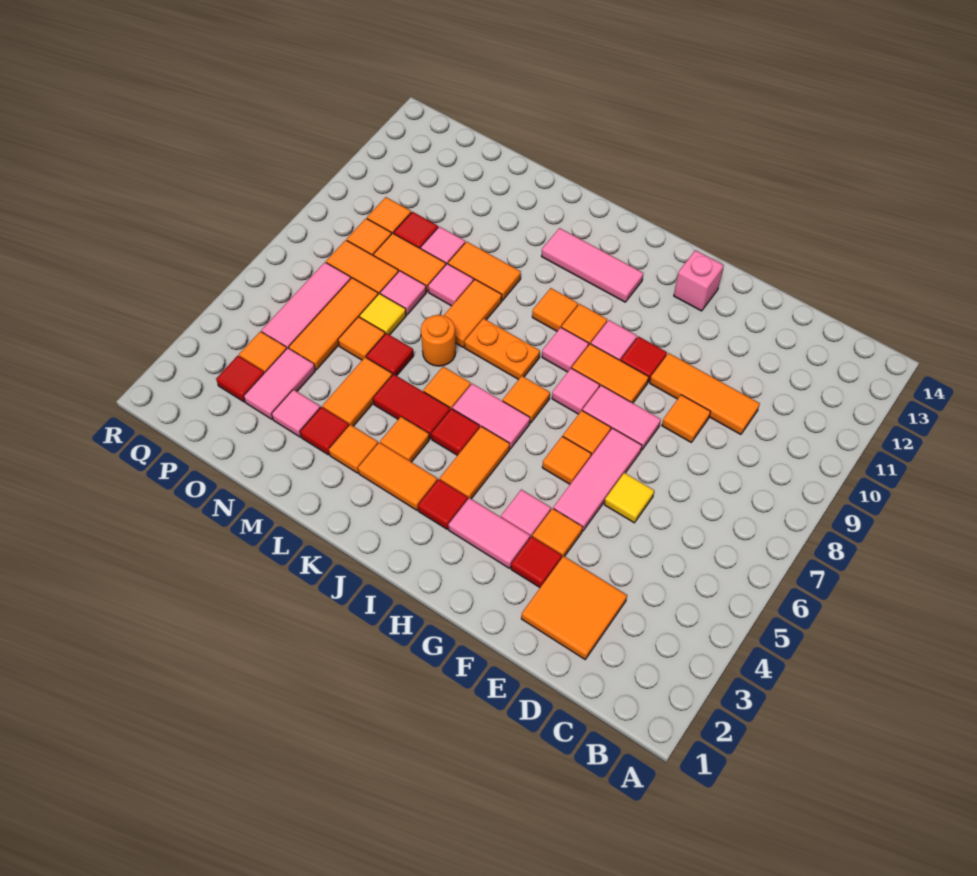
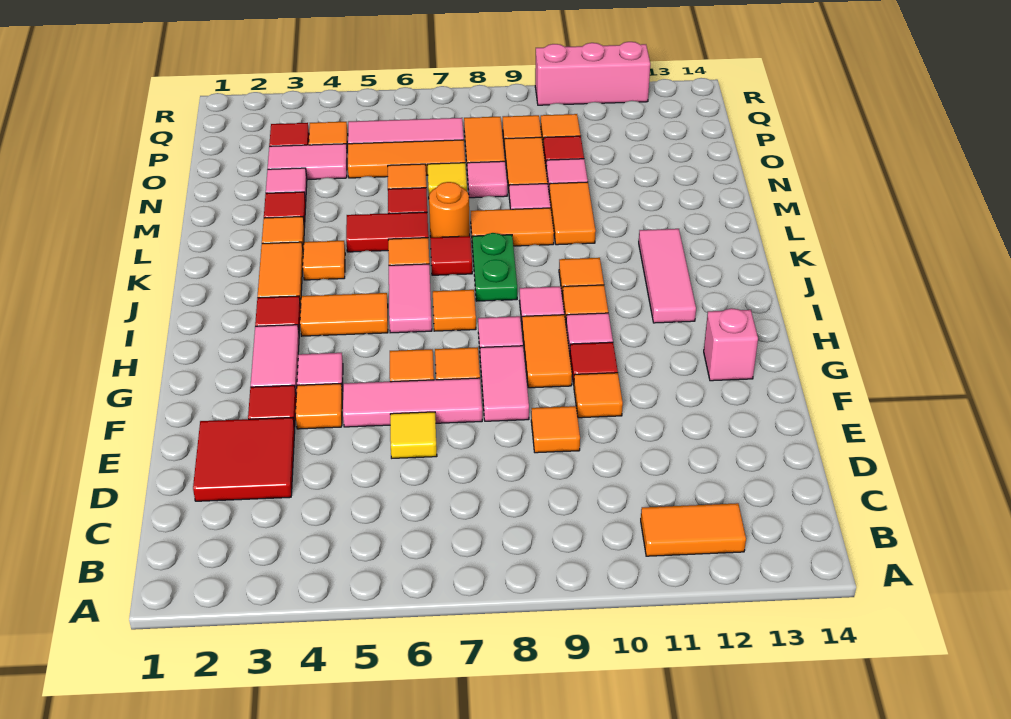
orange tile D2:E3 level 1 -> red tile D2:E3 level 1
orange tile D10:F10 level 1 -> orange tile F10 level 1
red tile J5 level 1 -> red tile K7 level 1
orange plate J8:K8 level 1 -> green plate J8:K8 level 1
red tile K5:L5 level 1 -> red tile L5:L6 level 1
orange tile M4:M5 level 1 -> orange tile B11:B12 level 1
none -> pink brick R10:R12 level 1

